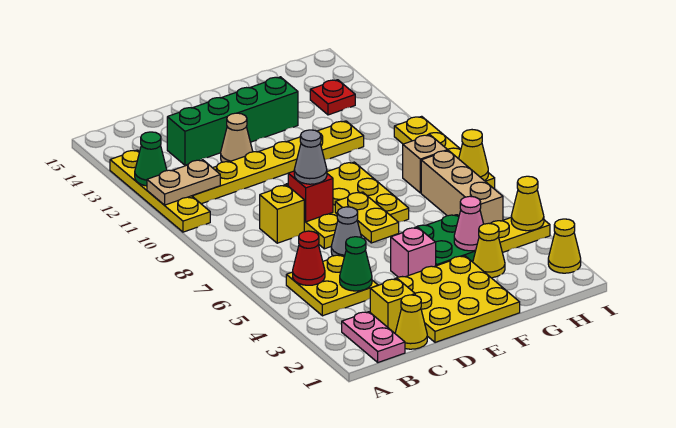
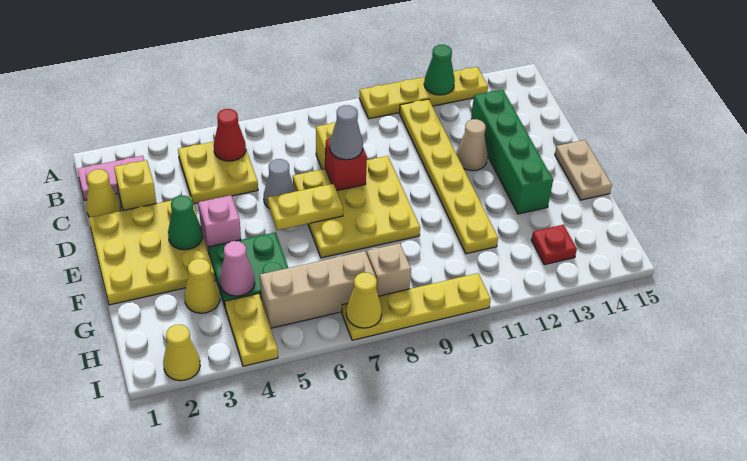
tan plate A11:B11 level 2 -> tan plate E15:F15 level 1
green cone C4 level 2 -> green cone E3 level 2
yellow cone I4 level 2 -> none

